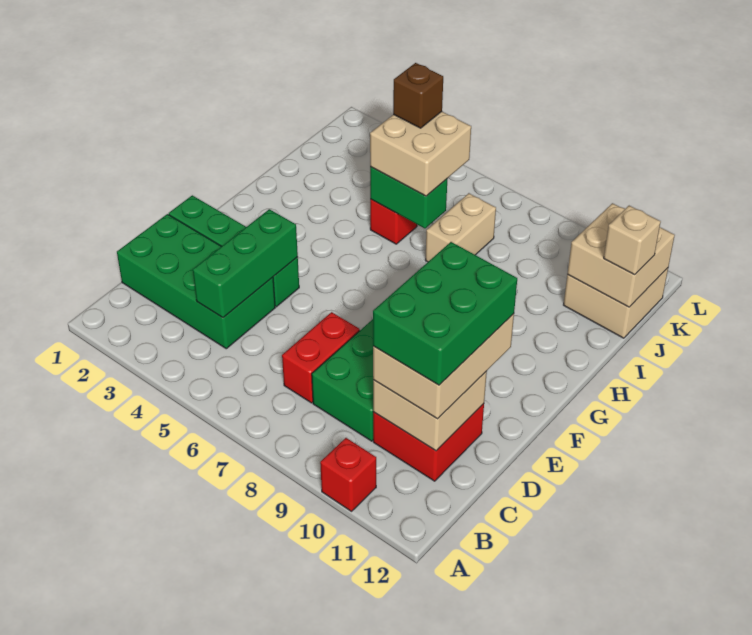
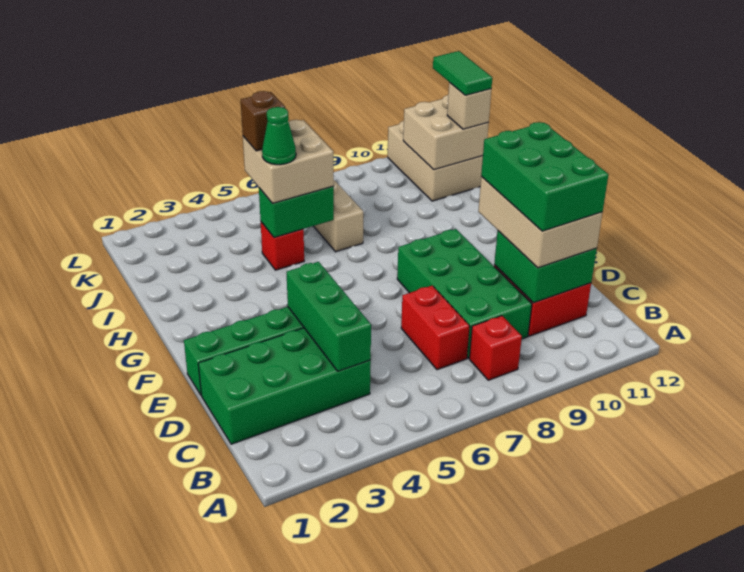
red brick A10 level 1 -> red brick B8 level 1
tan brick C10:D11 level 2 -> green brick C10:D11 level 2
none -> green cone I5 level 4
tan brick J11:K12 level 1 -> tan brick J11:L12 level 1
none -> green tile J12:K12 level 4

